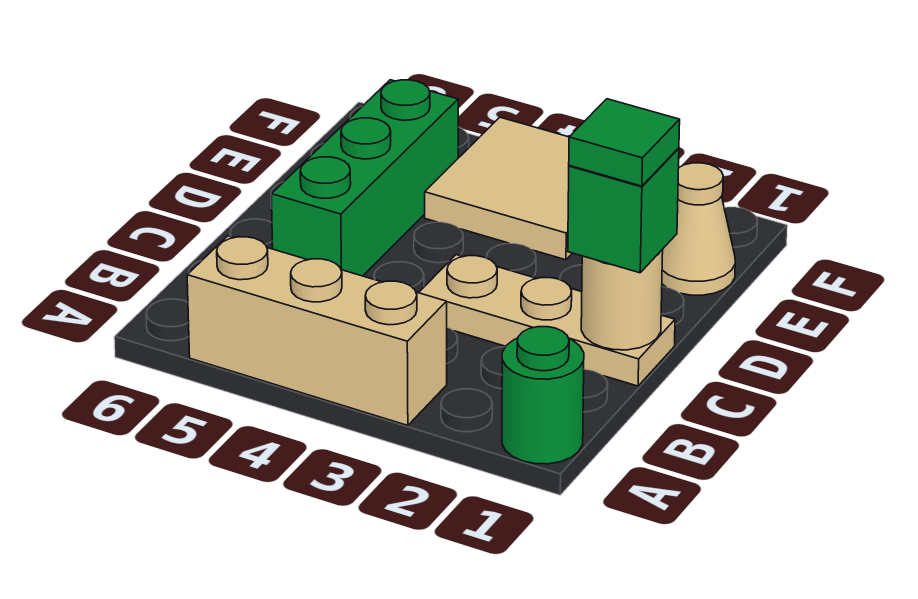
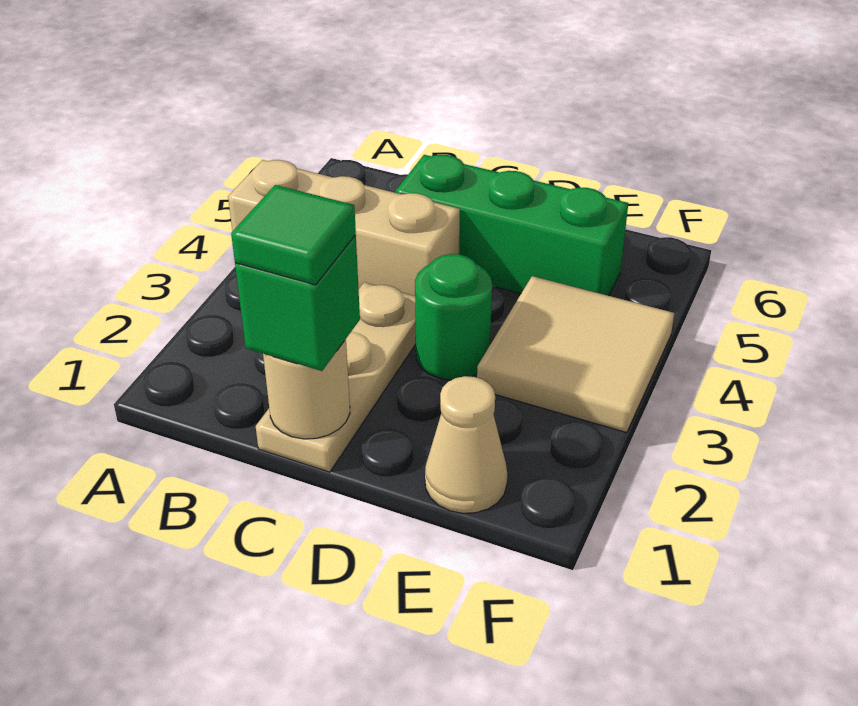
green round brick A1 level 1 -> green round brick D3 level 1
tan brick A3:A5 level 1 -> tan brick A4:C4 level 1

